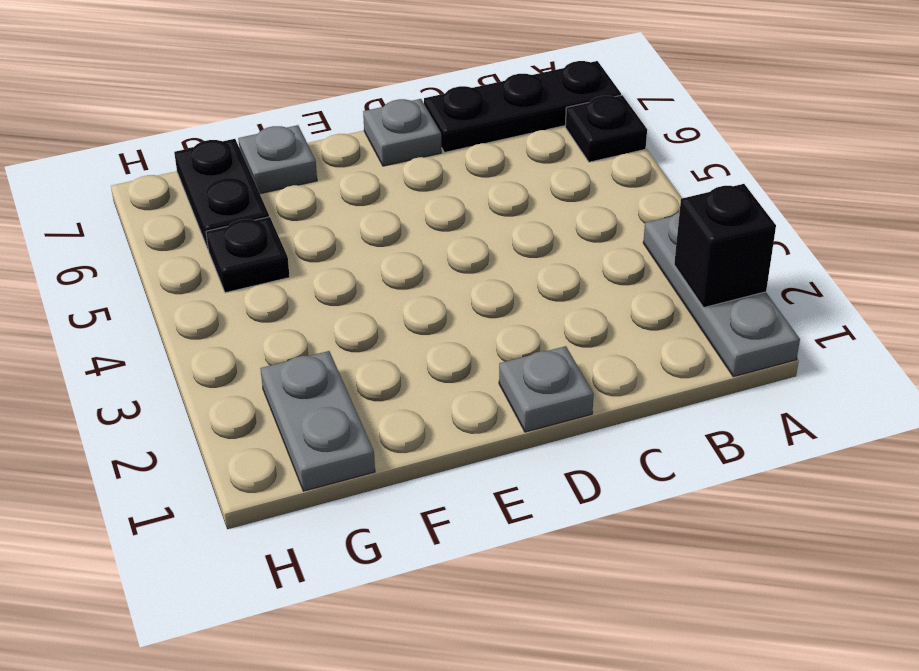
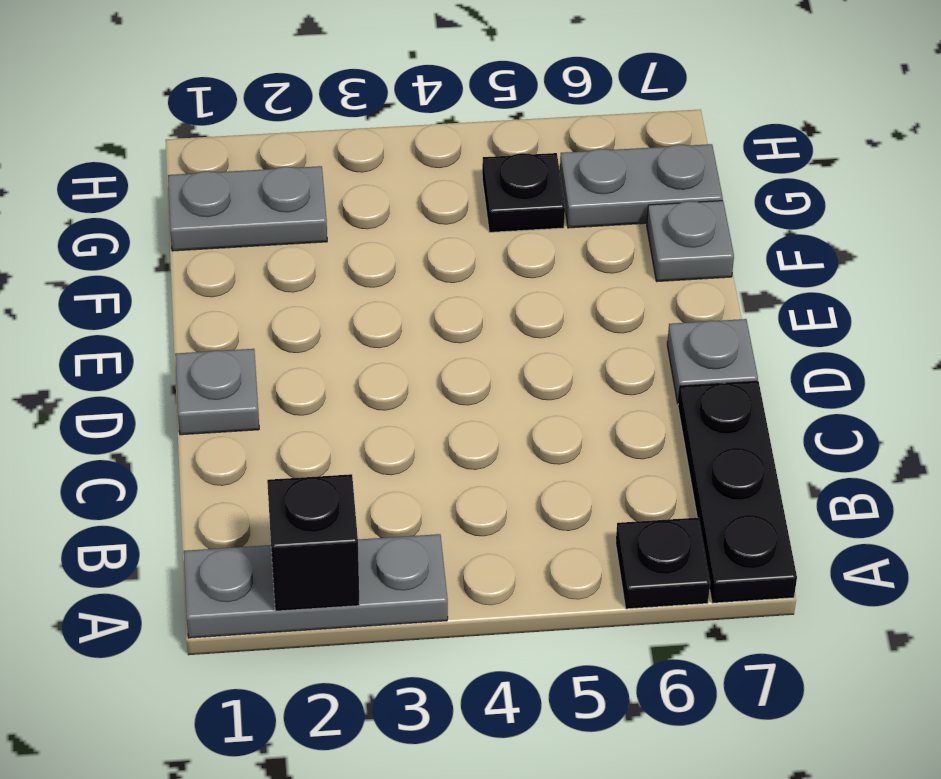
black plate G6:G7 level 1 -> grey plate G6:G7 level 1

